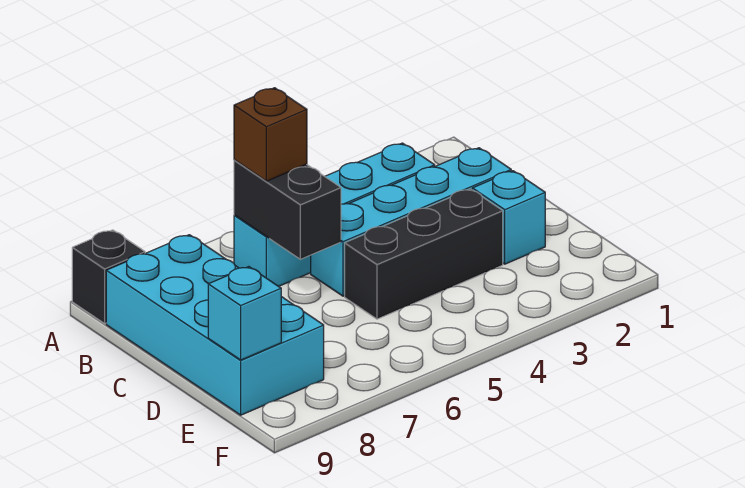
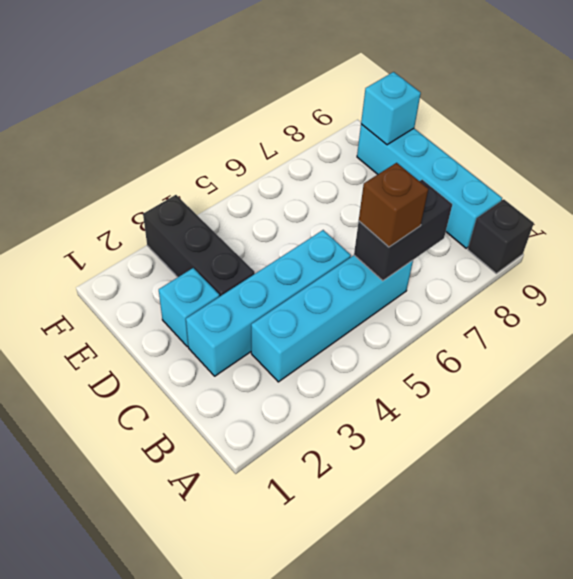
black brick B6:C6 level 2 -> black brick B6:B7 level 2
cyan brick B8:E9 level 1 -> cyan brick B9:E9 level 1
black brick D3:D5 level 1 -> black brick D3:F3 level 1

